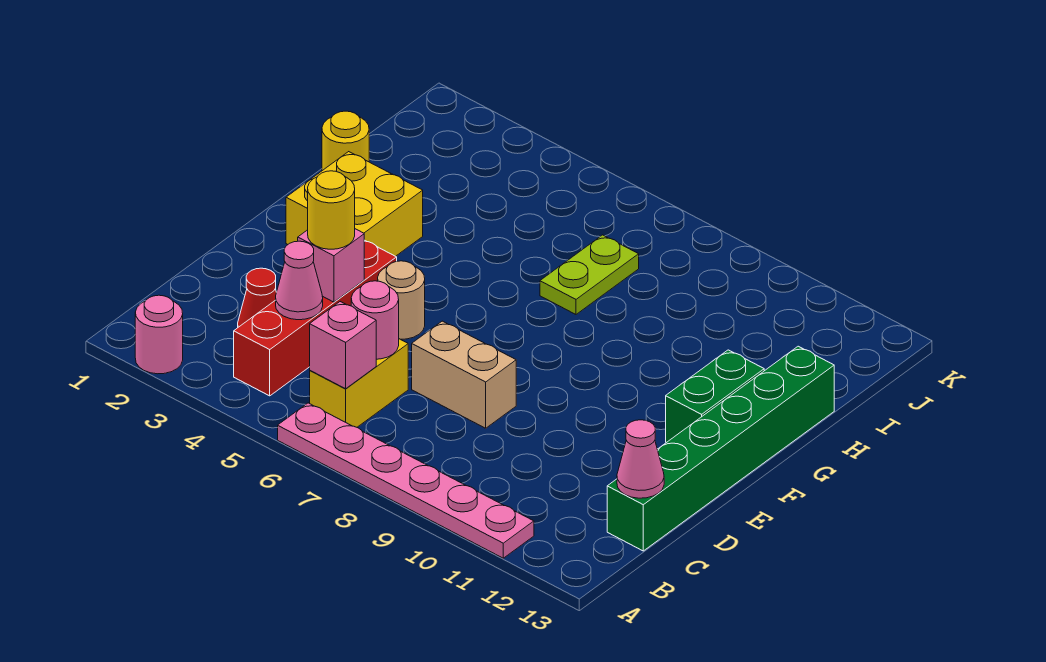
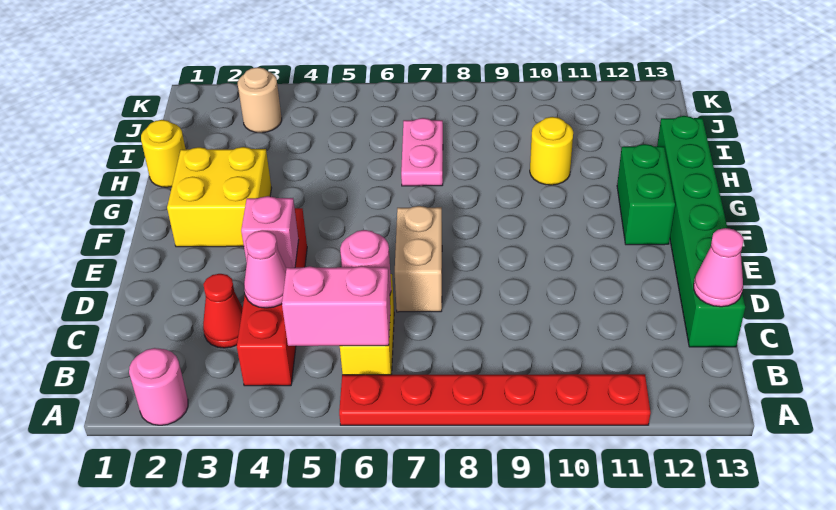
pink plate A6:A11 level 1 -> red plate A6:A11 level 1
pink brick B6 level 2 -> pink brick B5:B6 level 2
yellow round brick D4 level 3 -> yellow round brick H10 level 1
tan brick D7:D8 level 1 -> tan brick D7:E7 level 1
tan round brick E5 level 1 -> tan round brick J3 level 1
lime plate H7:I7 level 1 -> pink plate H7:I7 level 1

